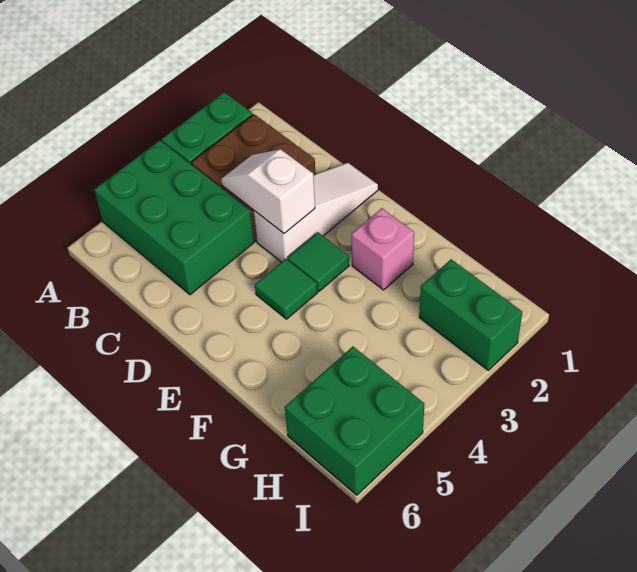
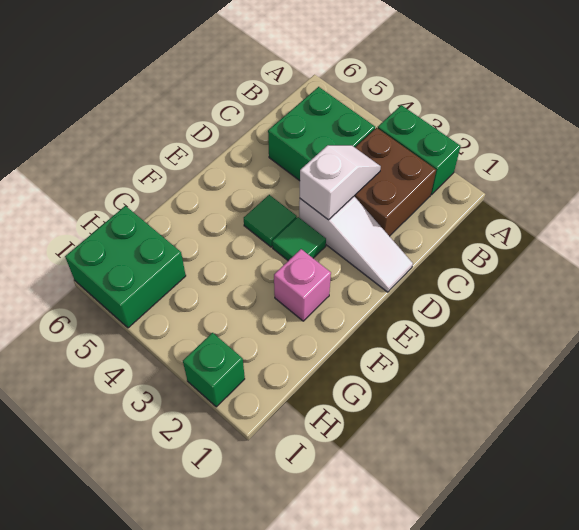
green brick A4:C5 level 1 -> green brick B4:C5 level 1
green brick H2:I2 level 1 -> green brick I2 level 1

